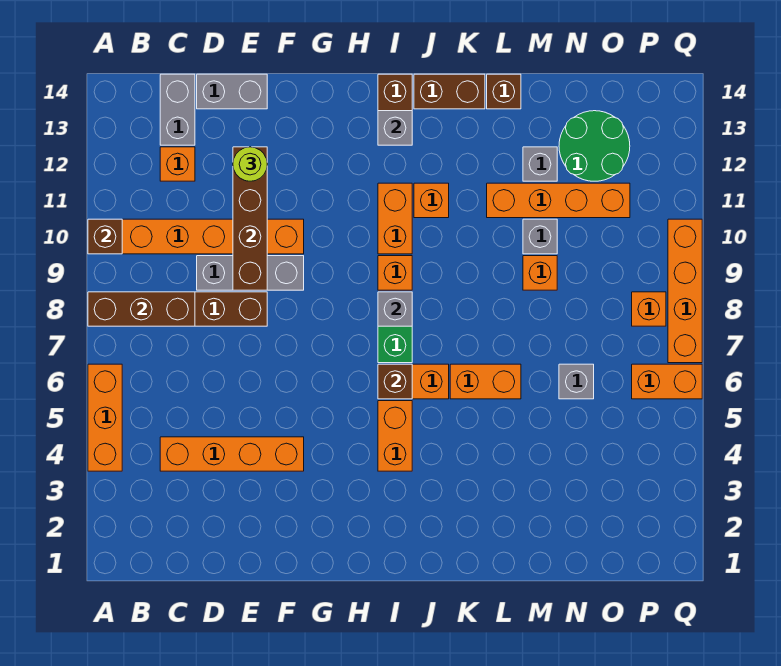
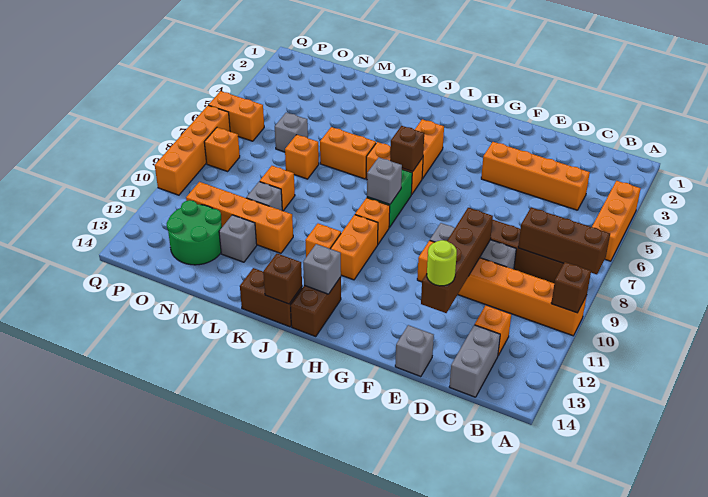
grey brick D14:E14 level 1 -> grey brick E14 level 1
brown brick L14 level 1 -> brown brick J14 level 2
none -> orange brick M7 level 1

